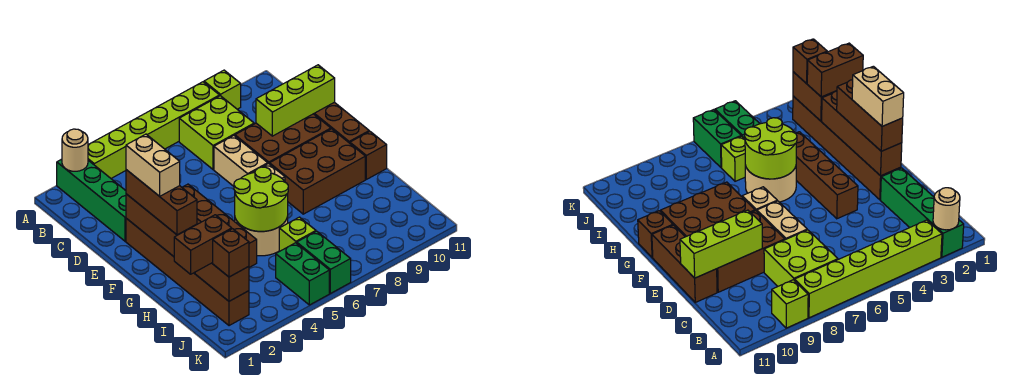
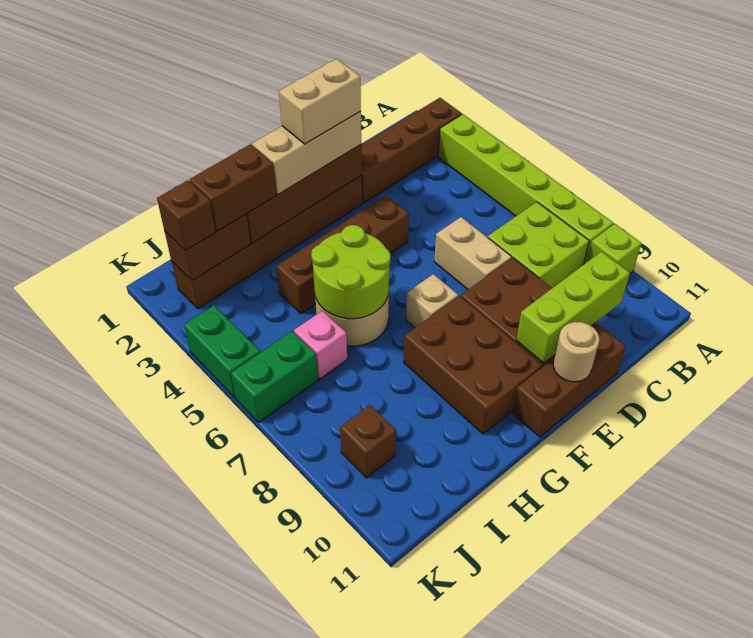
green brick A2:D2 level 1 -> brown brick A2:D2 level 1
tan round brick A2 level 2 -> tan round brick E11 level 2
tan brick D7:E7 level 1 -> tan brick D6:D7 level 1
lime brick D9:D11 level 2 -> lime brick C10:E10 level 2
brown brick E2:G2 level 3 -> tan brick E2:G2 level 3
brown brick G11 level 1 -> brown brick J9 level 1
brown brick I1:I2 level 3 -> brown brick H2:I2 level 3
lime brick I6 level 1 -> pink brick I6 level 1
green brick J5:K5 level 1 -> green brick K4:K5 level 1

